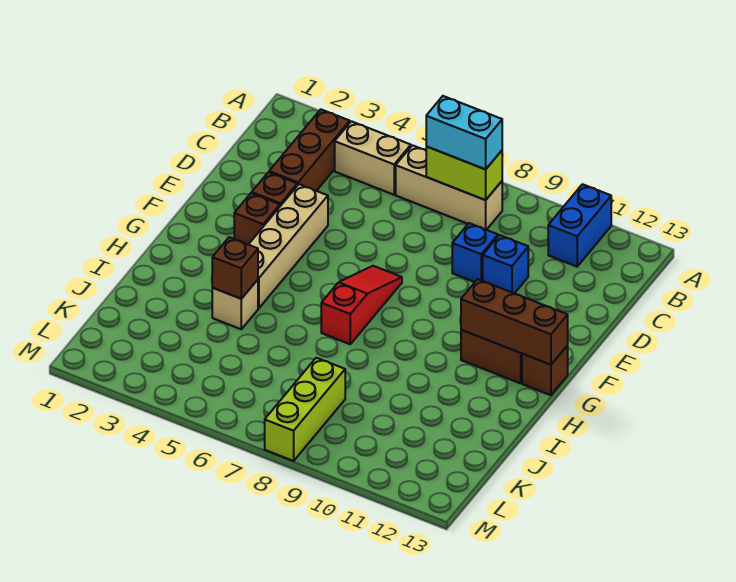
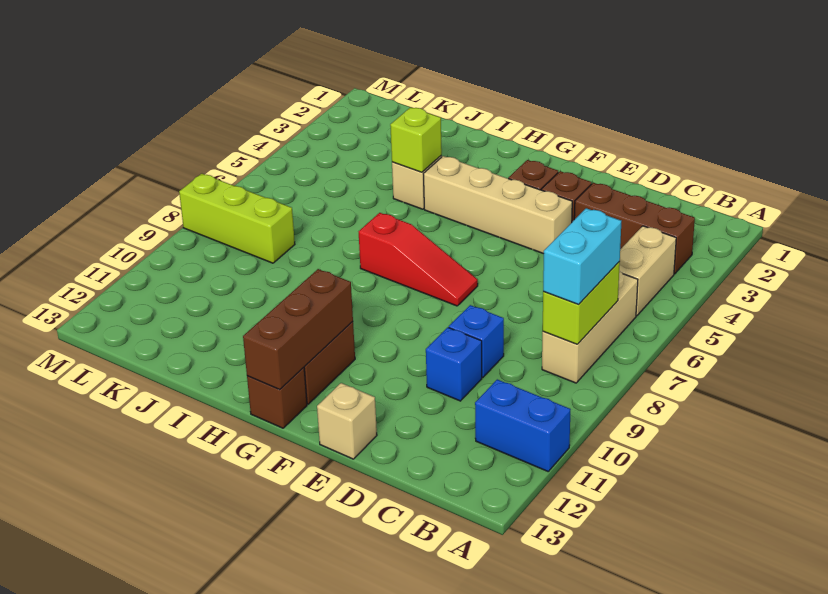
none -> tan brick E13 level 1
brown brick I4 level 2 -> lime brick I4 level 2

